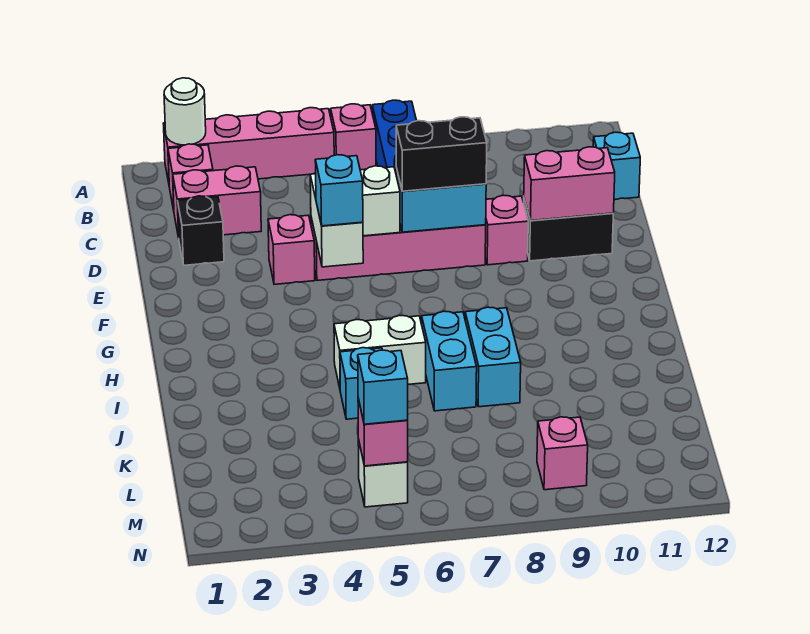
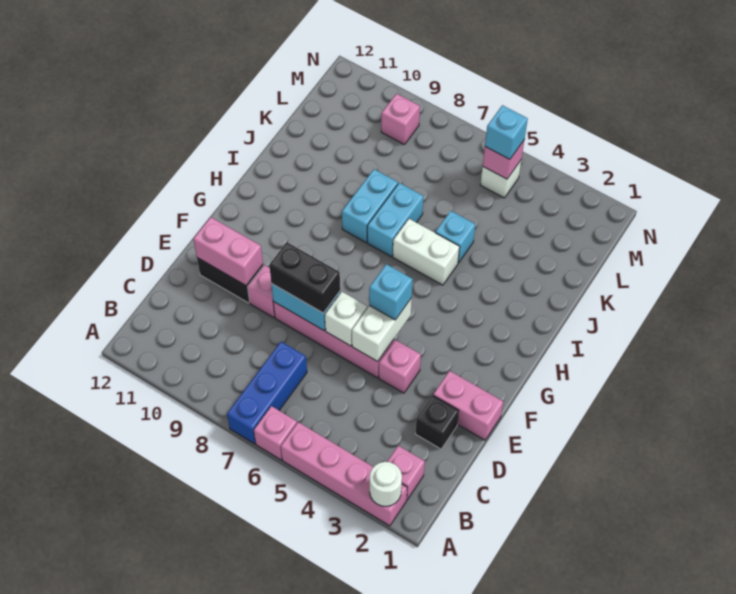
pink brick C2:C3 level 1 -> pink brick E1:E2 level 1
cyan brick C12 level 1 -> none

